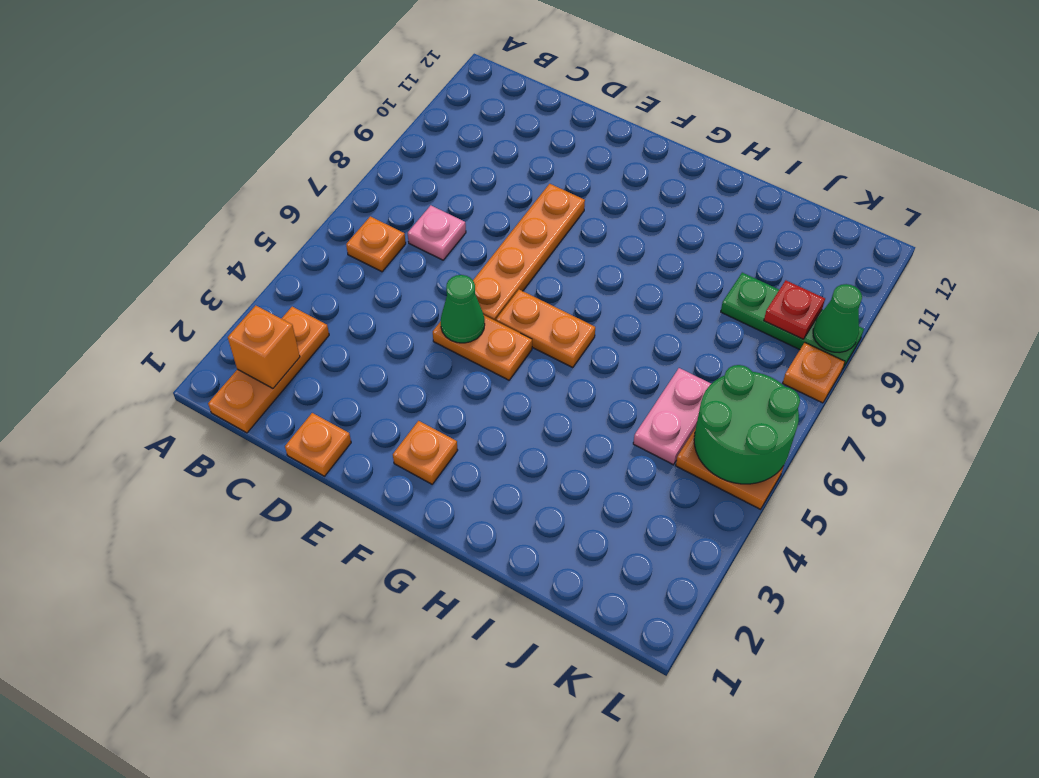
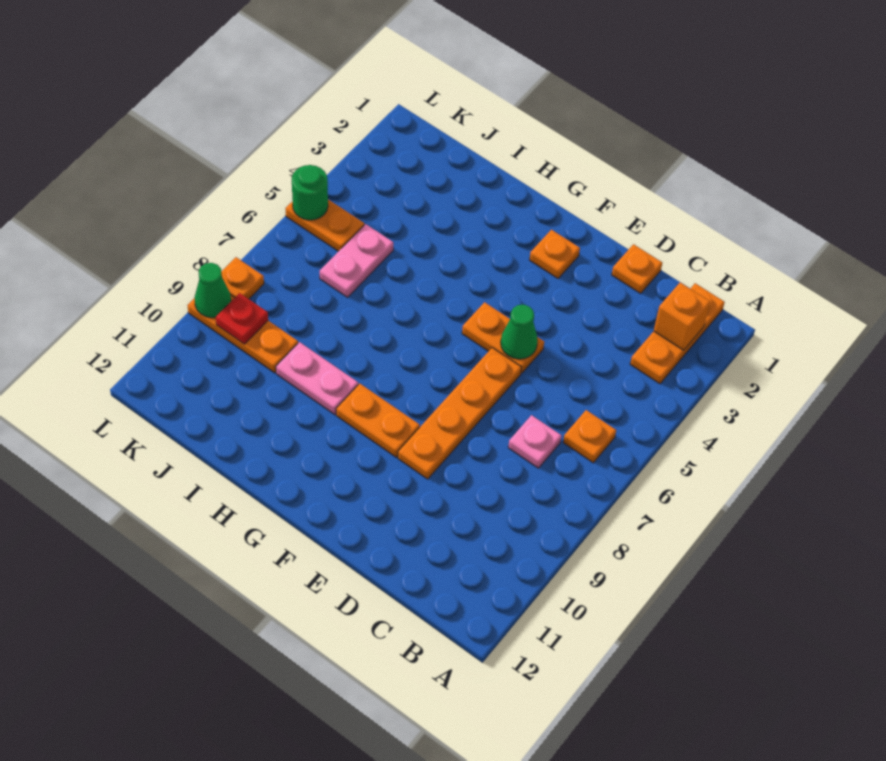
orange plate F6:G6 level 1 -> orange plate F9:G9 level 1
none -> pink plate H9:I9 level 1
green plate J9:L9 level 1 -> orange plate J9:L9 level 1
green round brick K5:L6 level 2 -> green round brick L5 level 2

